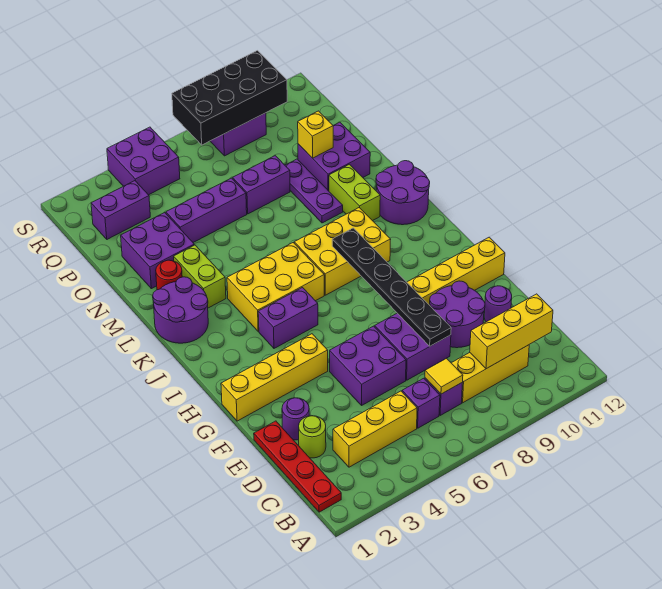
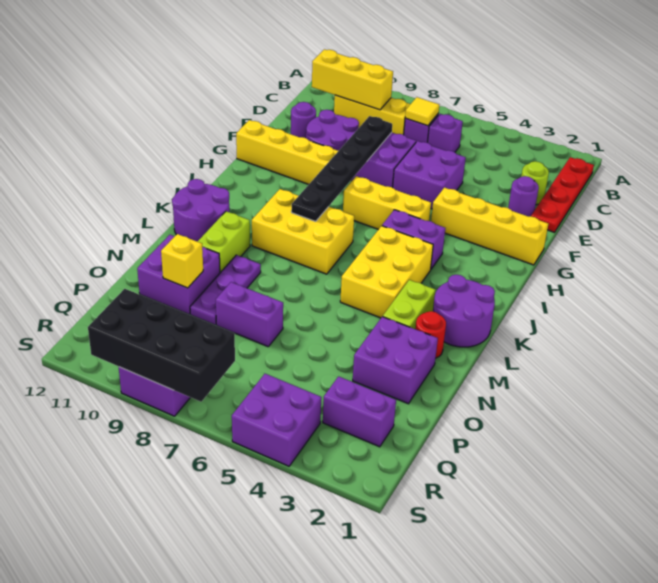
yellow brick C3:C5 level 1 -> yellow brick H5:H7 level 1
yellow brick J4:K6 level 1 -> yellow brick J4:L5 level 1
purple brick O4:O6 level 1 -> none

